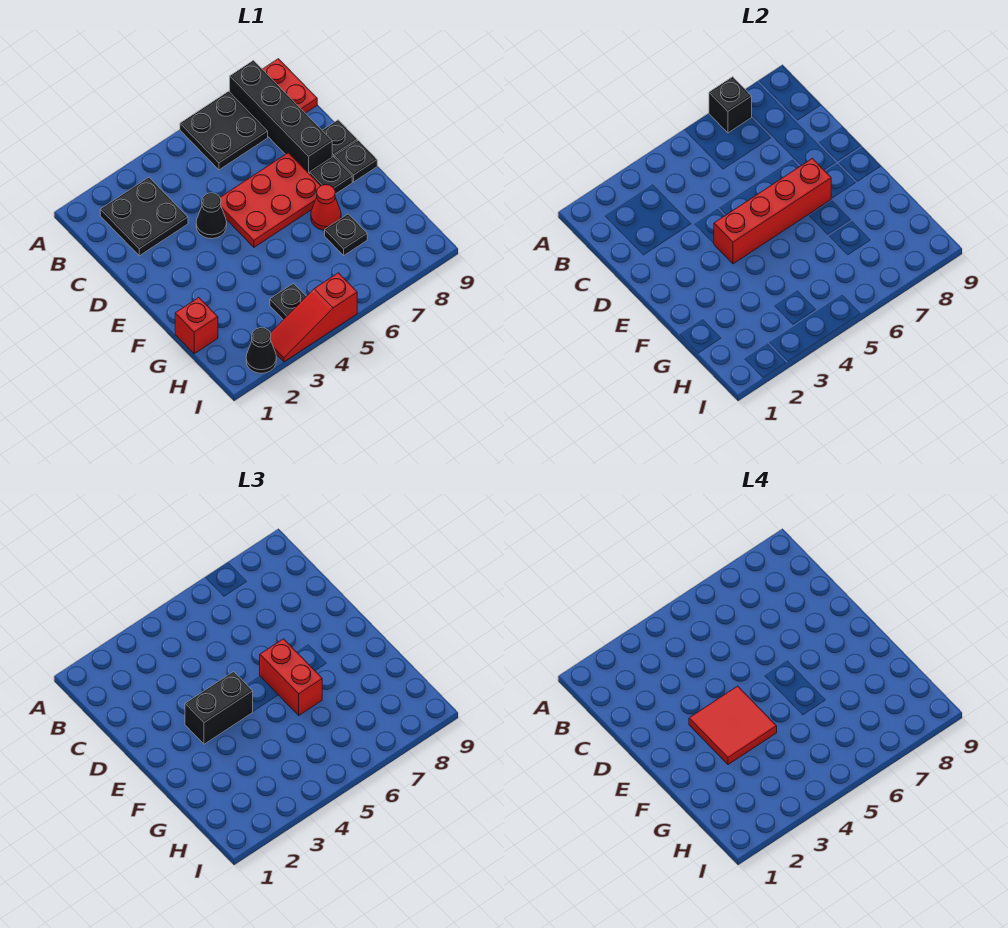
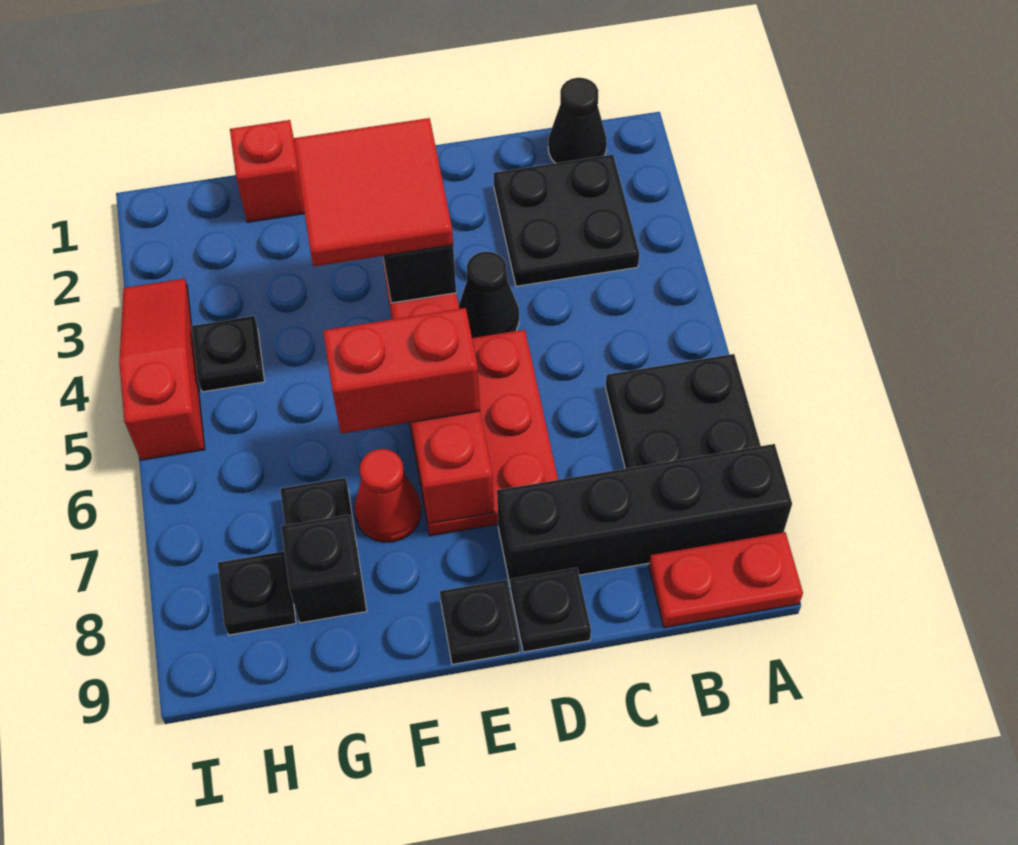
black brick A7 level 2 -> black brick G8 level 1
black plate E8 level 1 -> black plate H8 level 1
black cone I2 level 1 -> black cone B1 level 1

